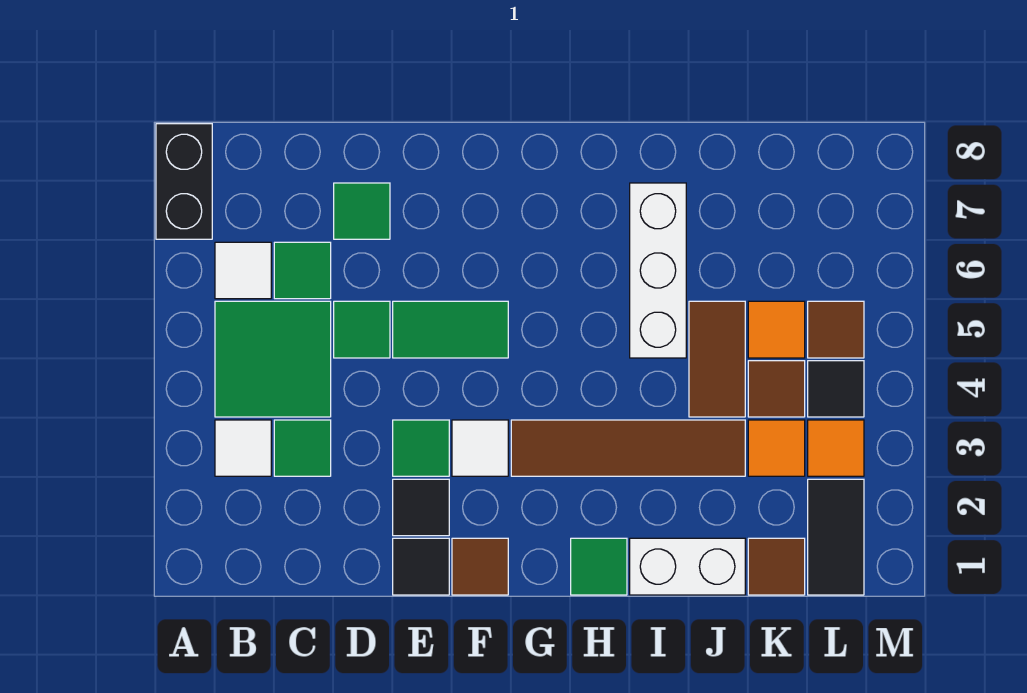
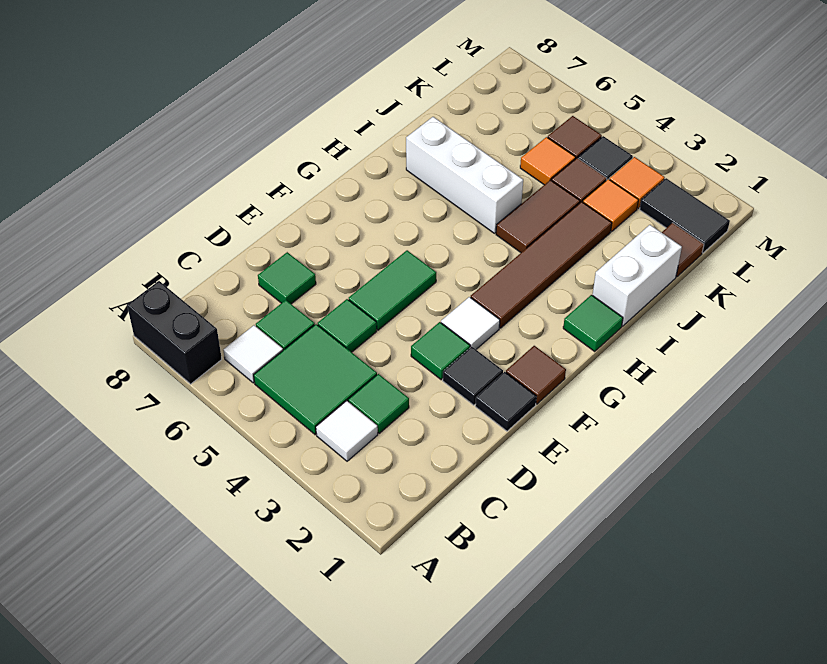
brown tile J4:J5 level 1 -> brown tile I4:J4 level 1

